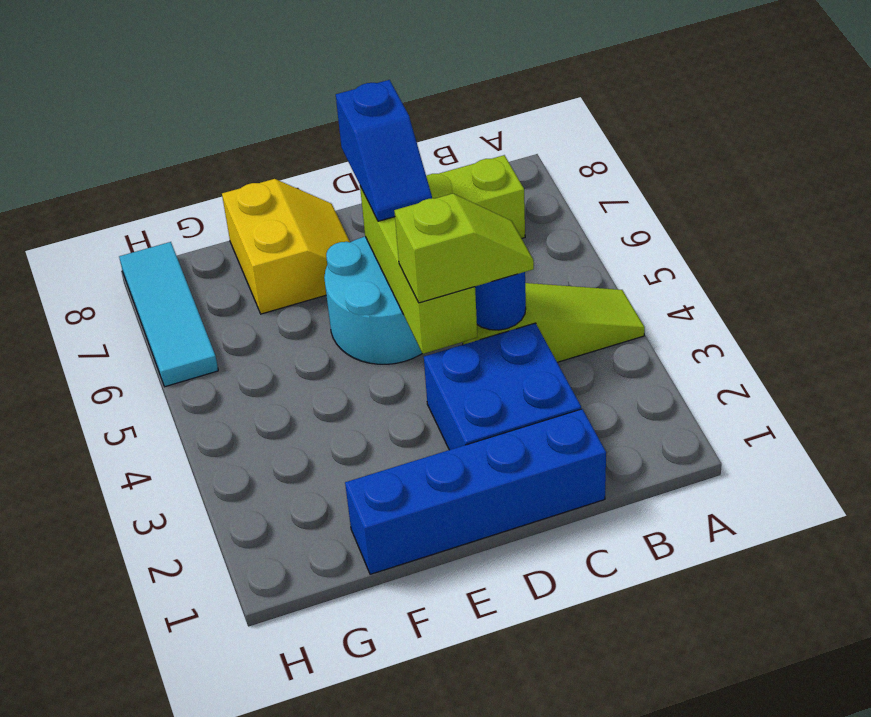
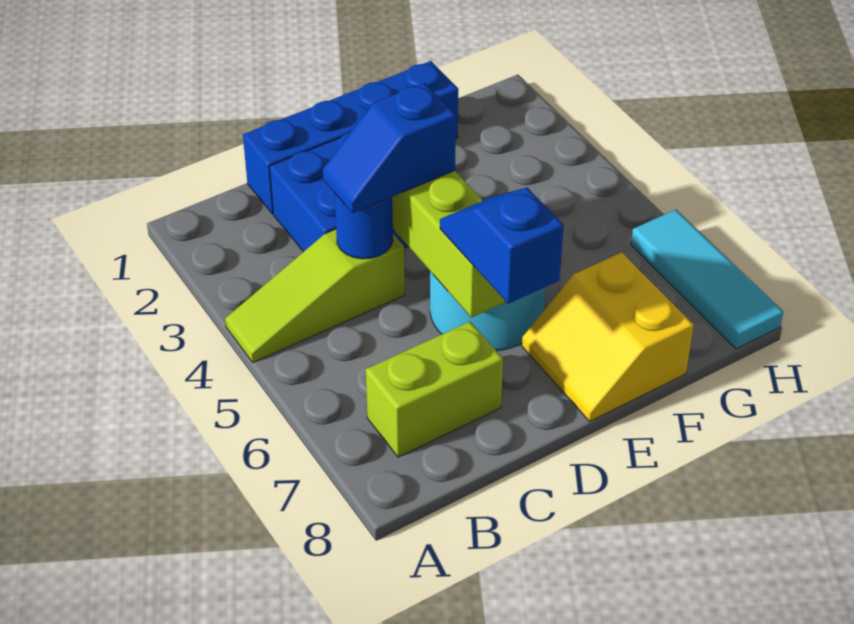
lime slope C4:D4 level 3 top D -> blue slope C4:D4 level 3 top D

